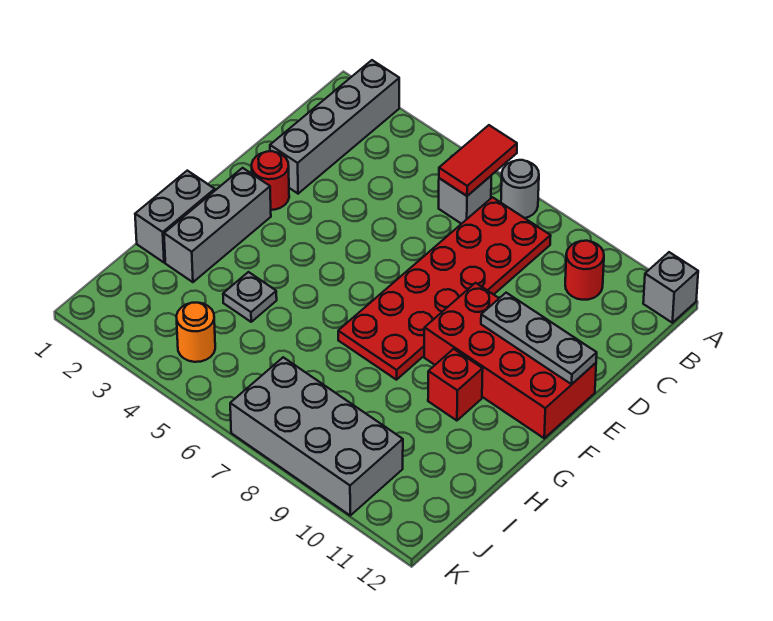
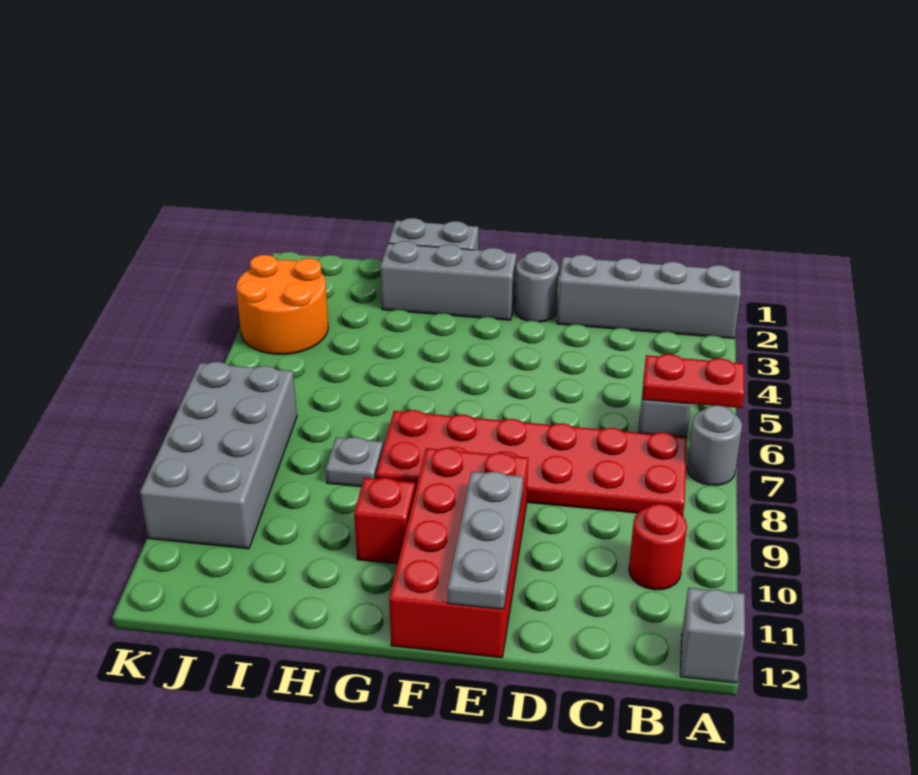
red tile A6:B6 level 2 -> red plate A6:B6 level 2
red round brick E2 level 1 -> grey round brick E2 level 1
grey plate H4 level 1 -> grey plate H8 level 1
orange round brick J4 level 1 -> orange round brick J3:K4 level 1

